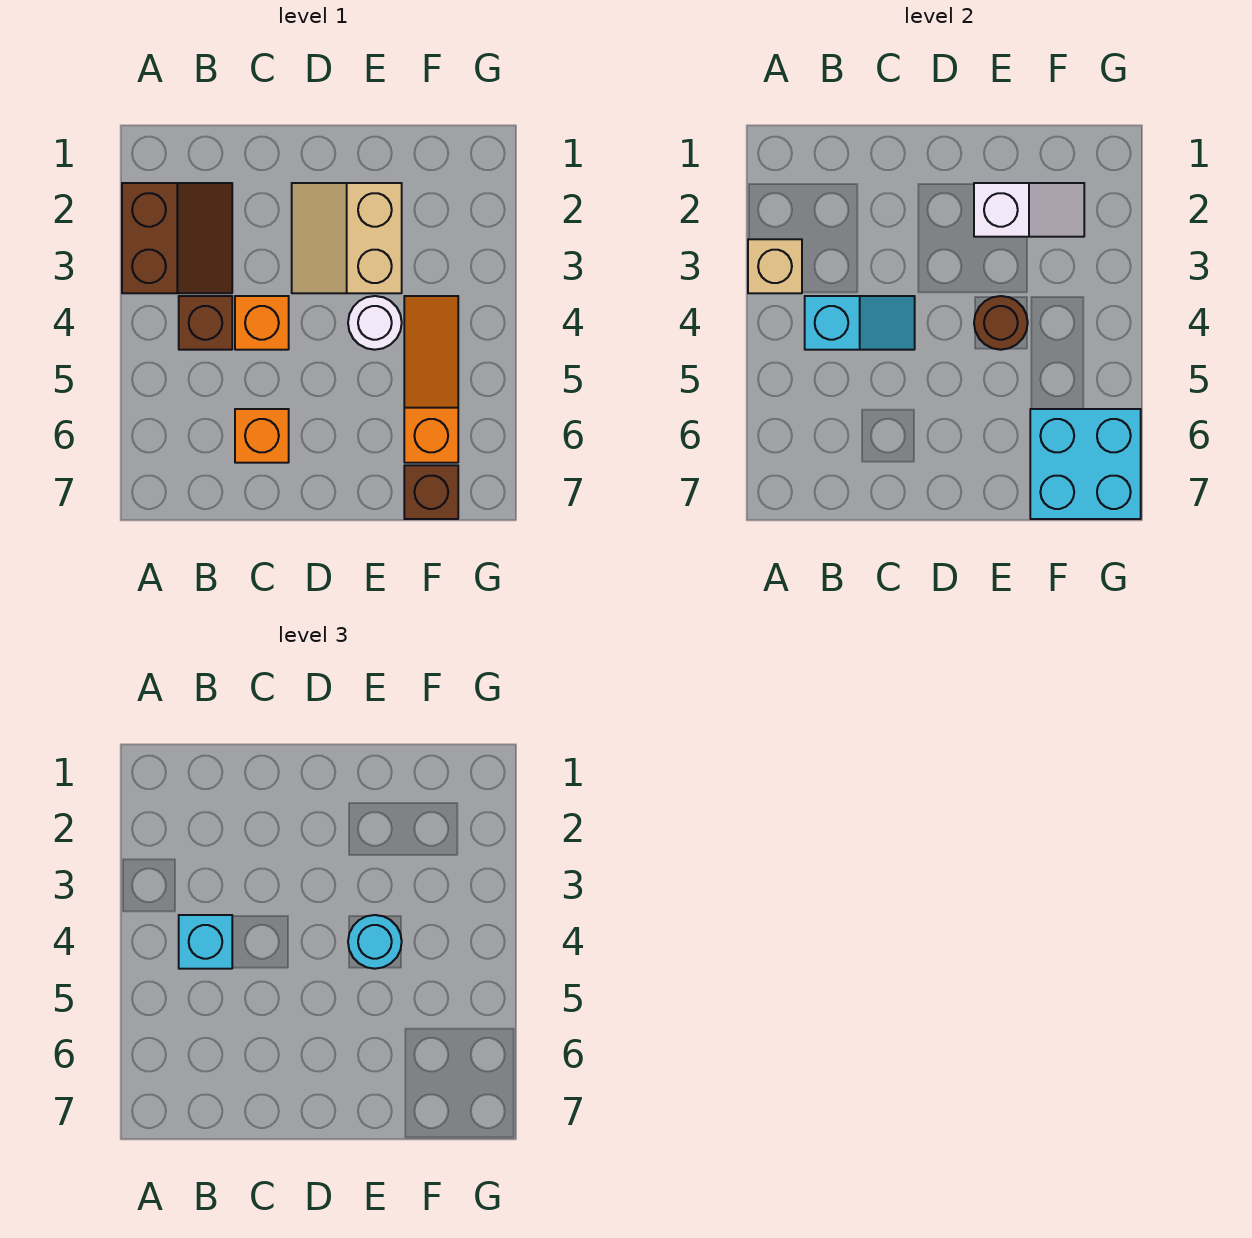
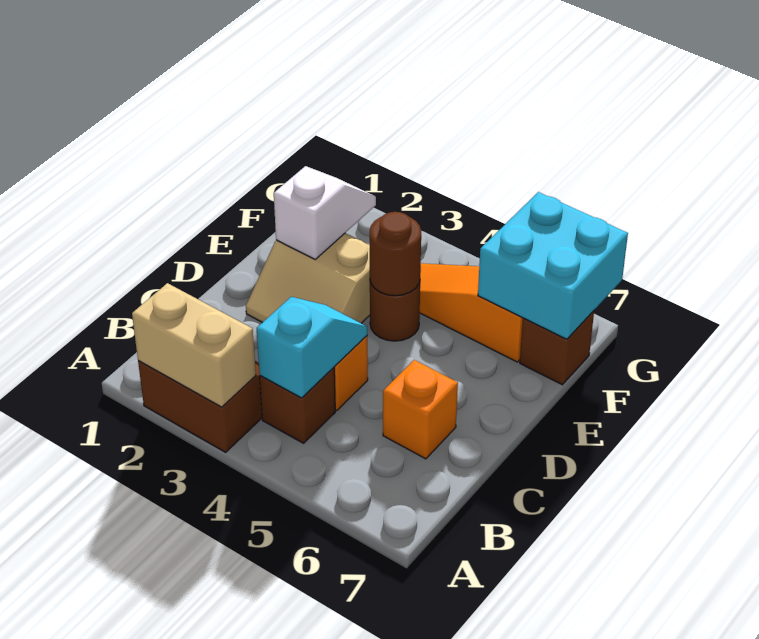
tan brick A3 level 2 -> tan brick A2:A3 level 2
cyan brick B4 level 3 -> none
white round brick E4 level 1 -> brown round brick E4 level 1
cyan round brick E4 level 3 -> none

